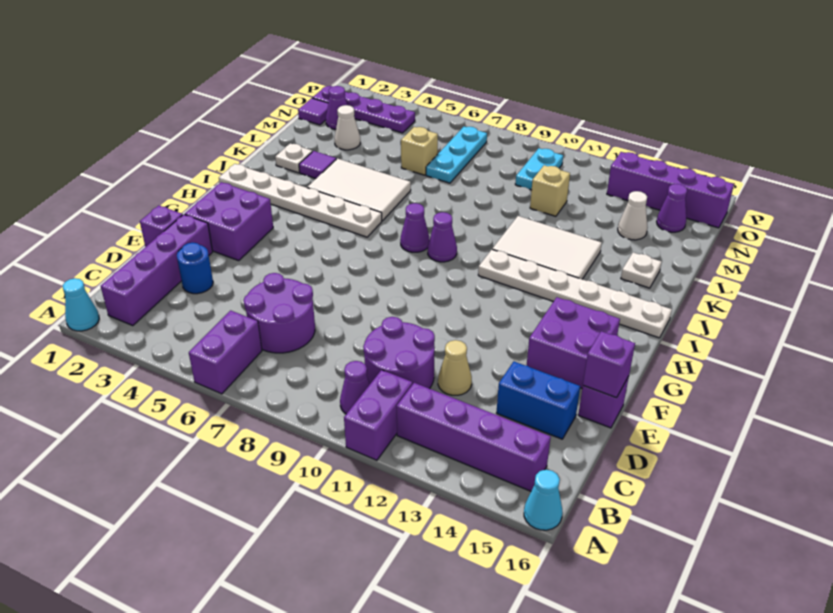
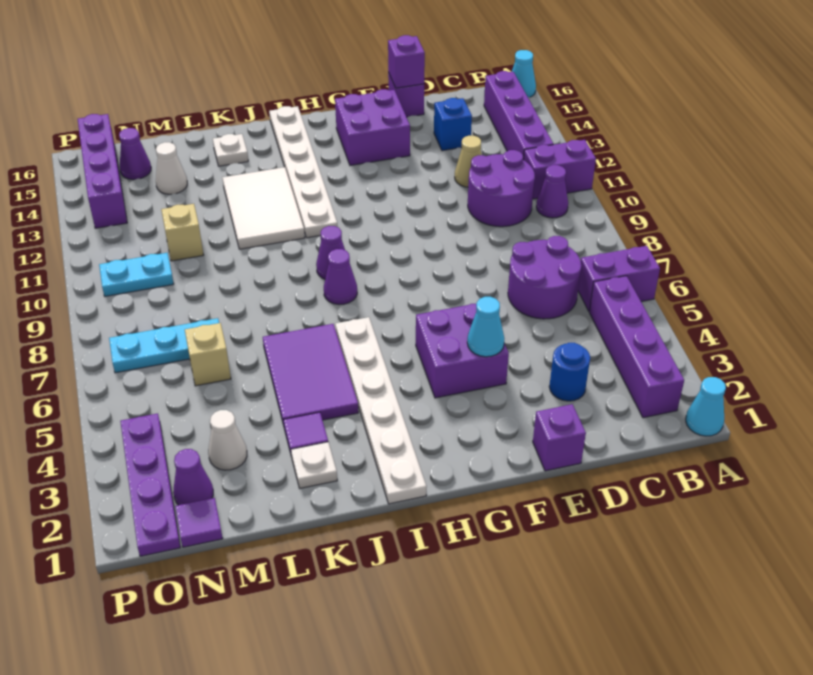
purple brick B2:E2 level 1 -> purple brick B2:B5 level 1
blue brick D14:D15 level 1 -> blue brick D14 level 1
purple brick F2:G3 level 1 -> purple brick F4:G5 level 1
none -> cyan cone F4 level 2
white tile J4:K6 level 1 -> purple tile J4:K6 level 1

